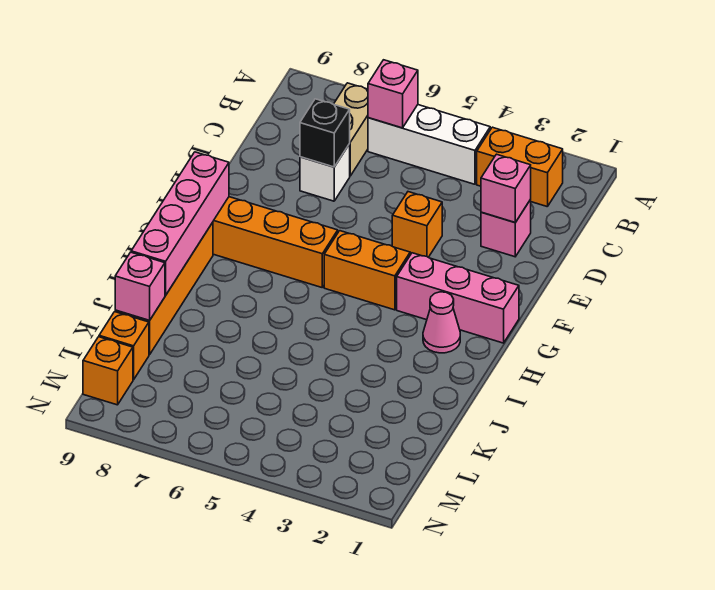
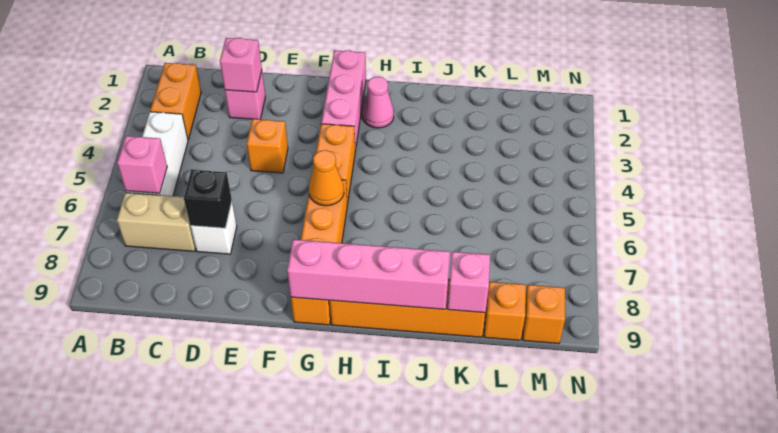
none -> orange cone G6 level 2

